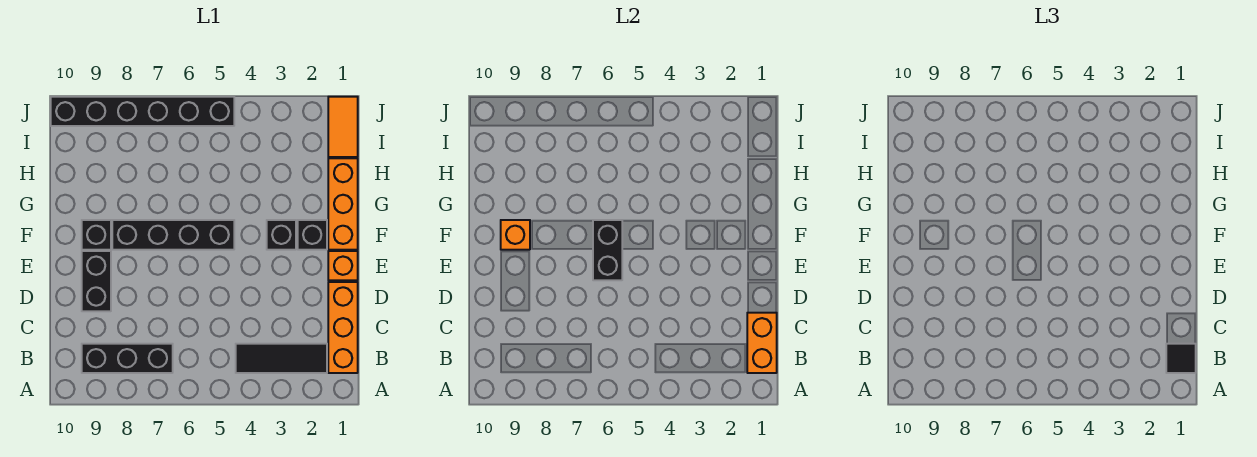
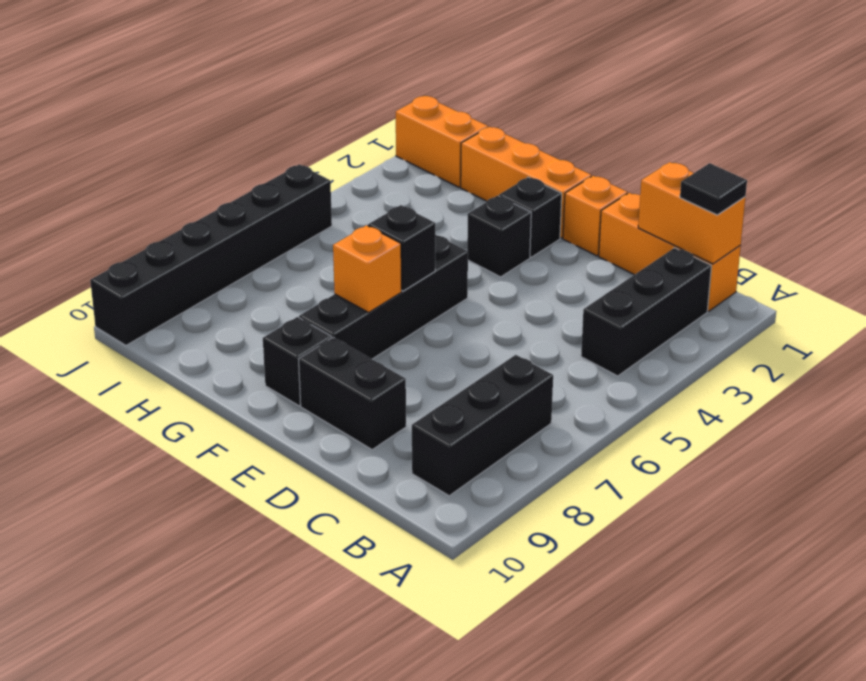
black tile B2:B4 level 1 -> black brick B2:B4 level 1
black brick E6:F6 level 2 -> black brick F6 level 2
orange brick F9 level 2 -> orange brick F7 level 2
orange tile I1:J1 level 1 -> orange brick I1:J1 level 1

